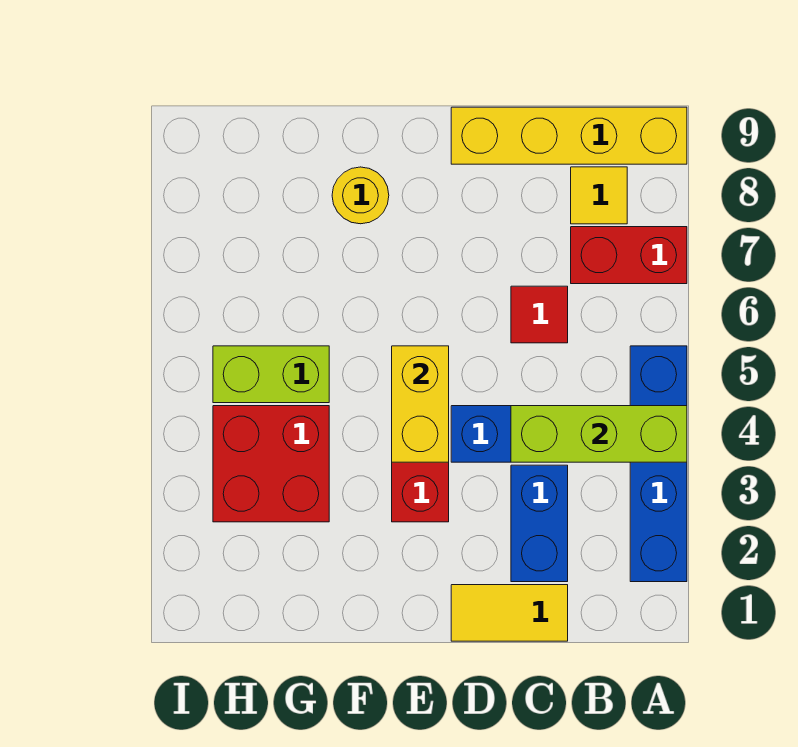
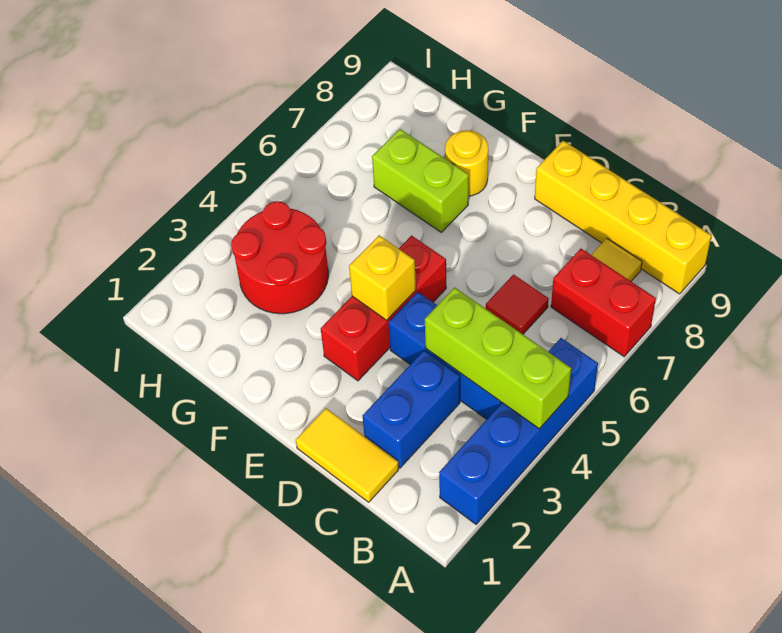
yellow brick E4:E5 level 2 -> yellow brick E4 level 2
red brick G3:H4 level 1 -> red round brick G3:H4 level 1
lime brick G5:H5 level 1 -> lime brick F7:G7 level 1

